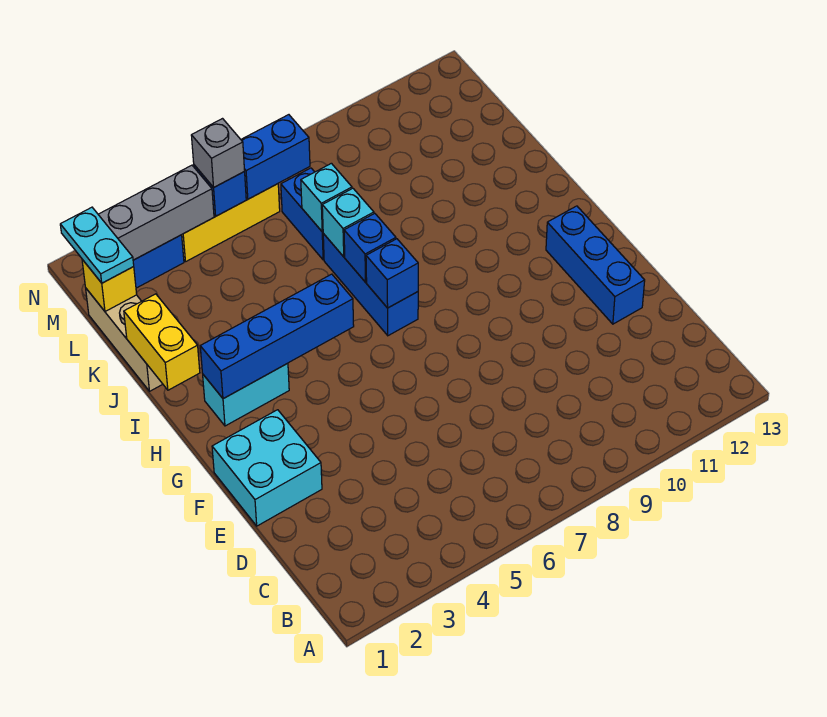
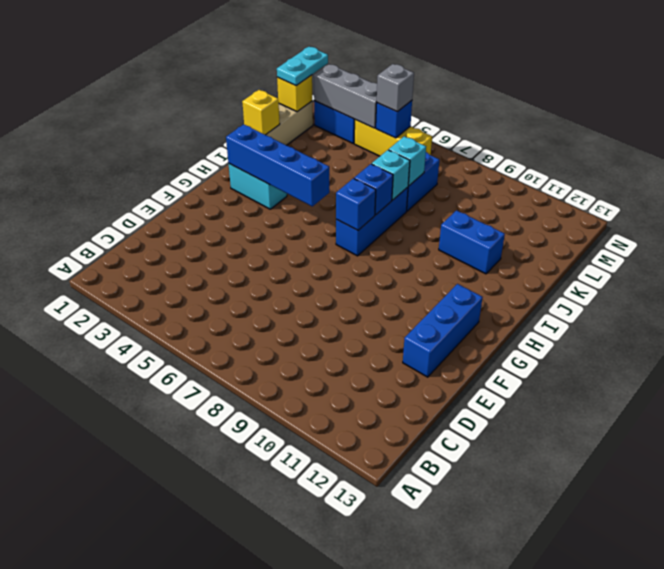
cyan brick E1:F2 level 1 -> none
yellow brick I1:J1 level 2 -> yellow brick J1 level 2
blue brick M6:M7 level 2 -> blue brick J10:J11 level 1

